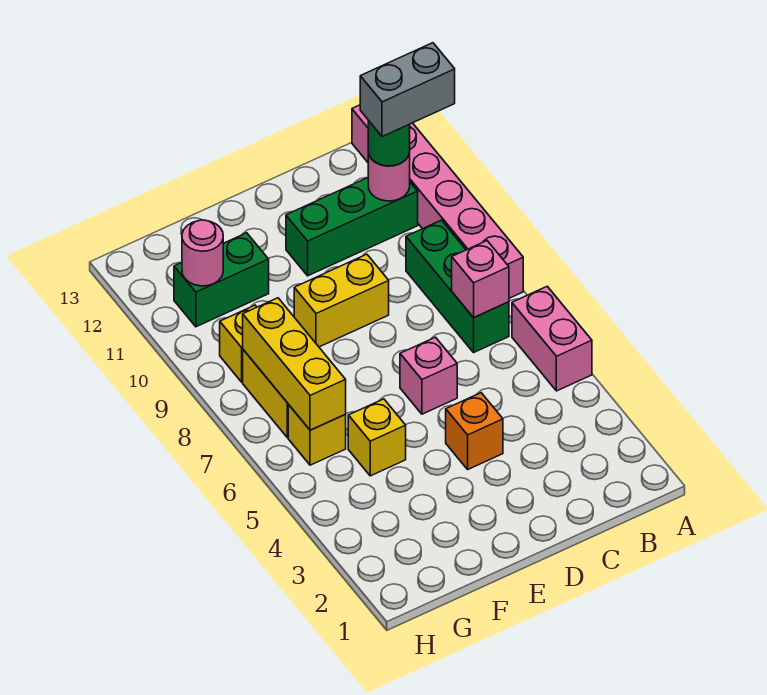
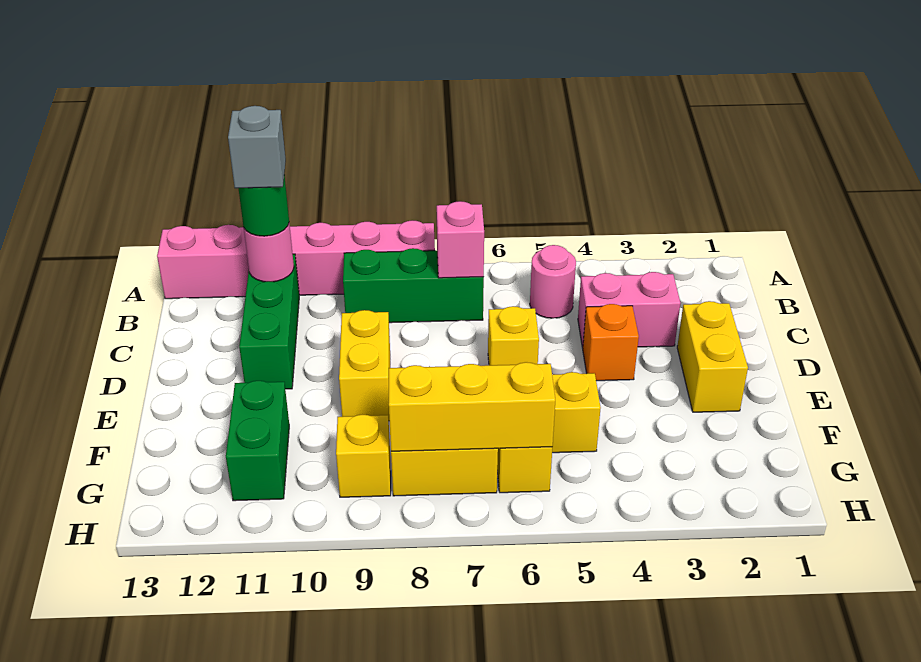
pink brick A5:A6 level 1 -> pink brick C3:C4 level 1
grey brick A11:B11 level 4 -> grey brick B11 level 4
none -> yellow brick D2:E2 level 1
pink brick D6 level 1 -> yellow brick D6 level 1
pink round brick G11 level 2 -> pink round brick B5 level 1

